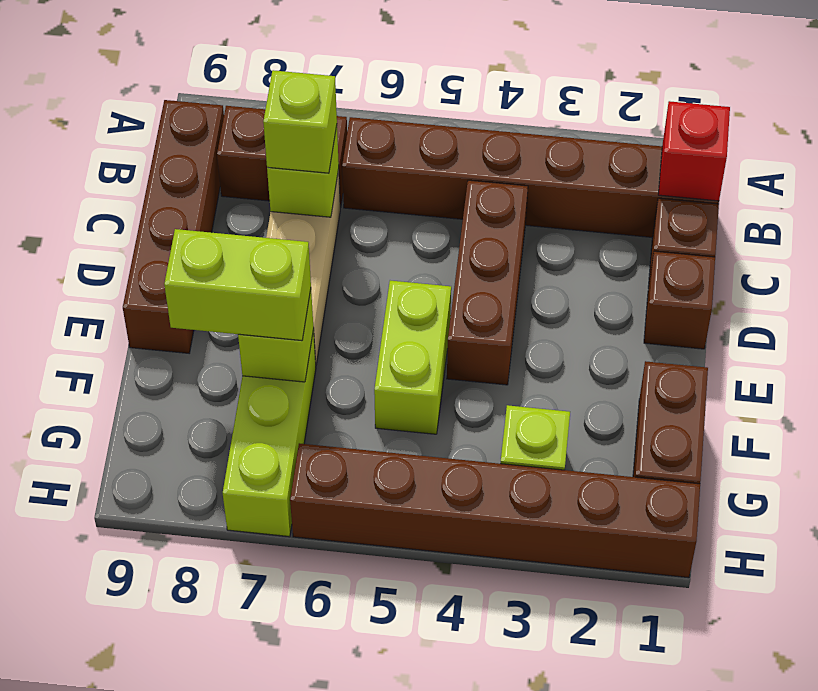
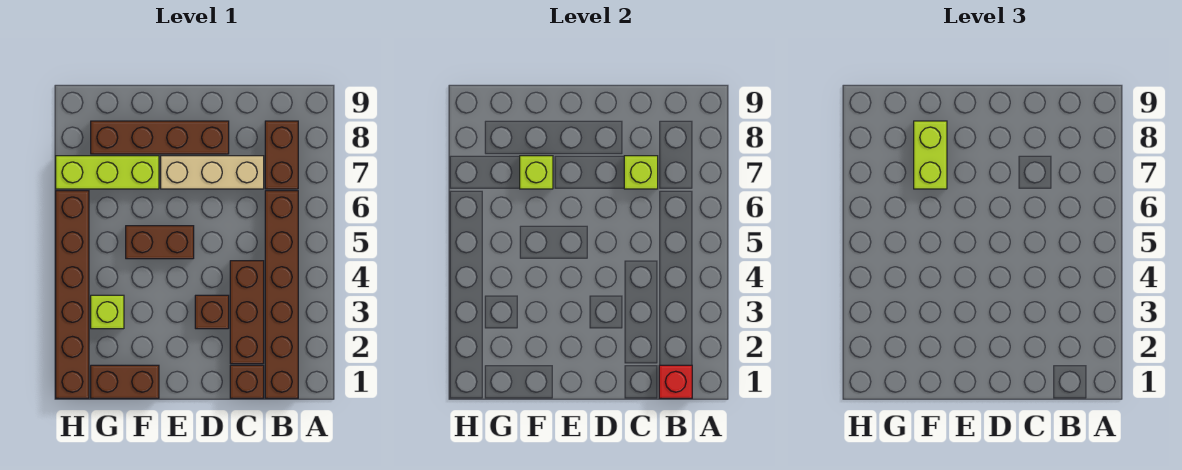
brown brick B9:E9 level 1 -> brown brick D8:G8 level 1
brown brick C4:E4 level 1 -> brown brick C2:C4 level 1
lime brick C7 level 3 -> none
brown brick D1 level 1 -> brown brick D3 level 1
lime brick E5:F5 level 1 -> brown brick E5:F5 level 1

